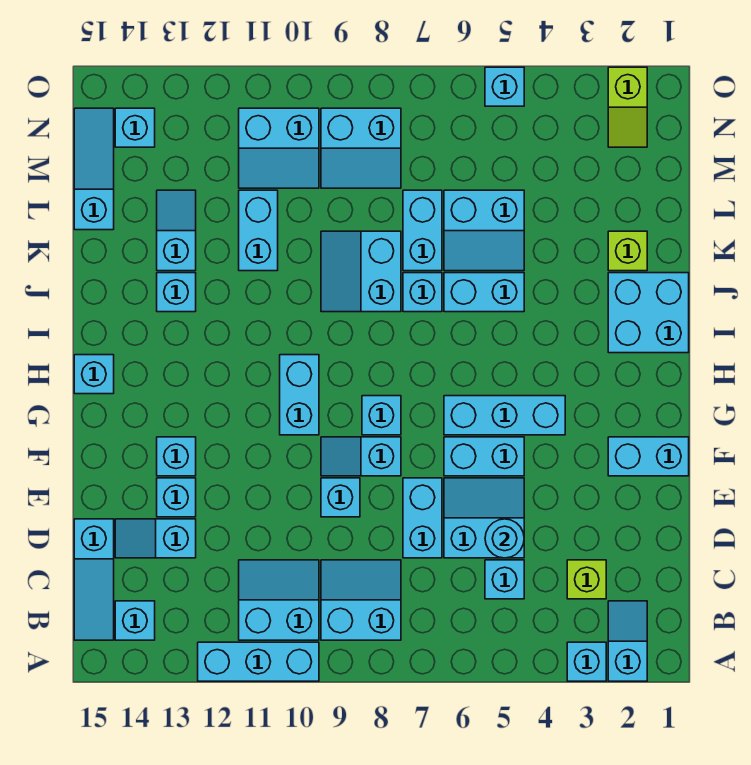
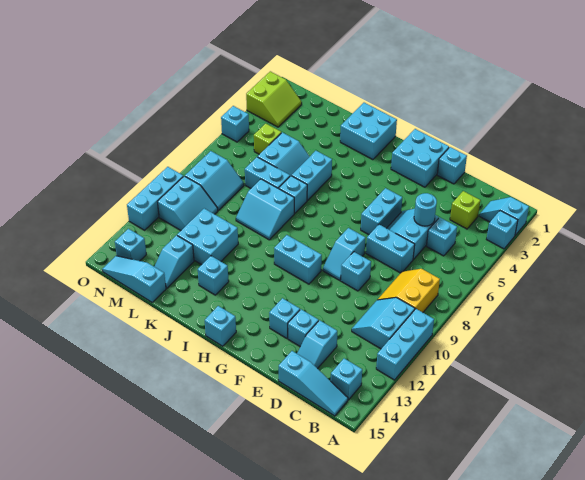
cyan slope B8:C9 level 1 top B -> yellow slope B8:C9 level 1 top B
cyan brick F1:F2 level 1 -> cyan brick F1:G2 level 1
cyan brick G4:G6 level 1 -> cyan brick O10:O12 level 1
cyan brick G8 level 1 -> cyan brick E1 level 1
lime brick K2 level 1 -> lime brick M5 level 1
cyan brick K11:L11 level 1 -> cyan brick K11:L12 level 1
cyan slope K13:L13 level 1 top K -> cyan slope L13:L14 level 1 top 13
lime slope N2:O2 level 1 top O -> lime slope N2:O3 level 1 top O

